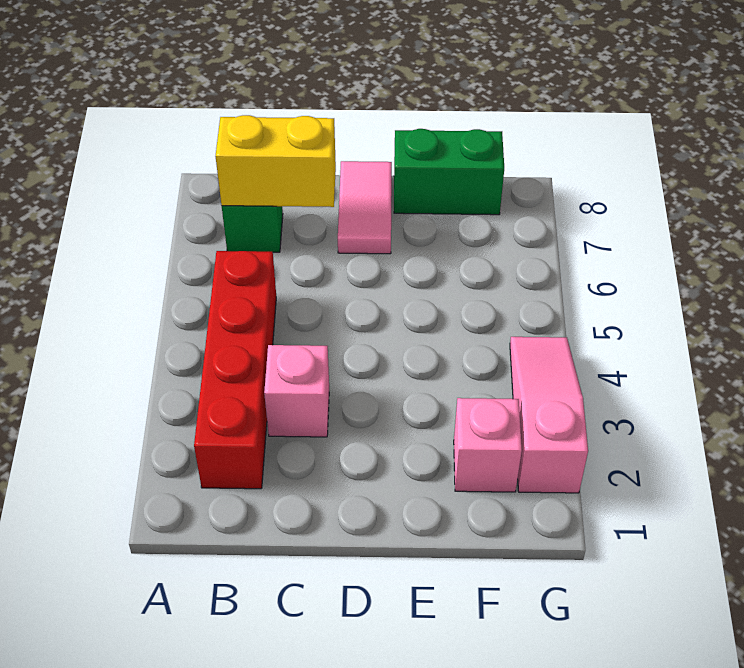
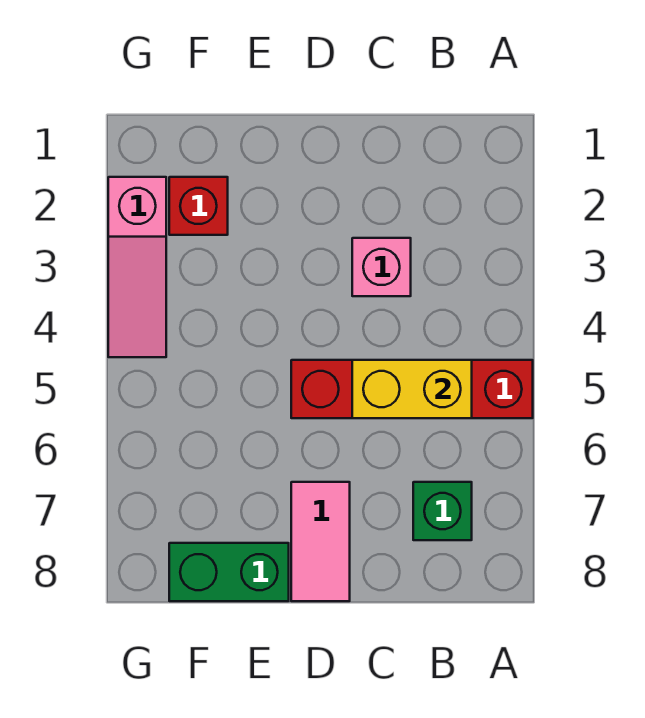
red brick B2:B5 level 1 -> red brick A5:D5 level 1
yellow brick B7:C7 level 2 -> yellow brick B5:C5 level 2
pink brick F2 level 1 -> red brick F2 level 1

